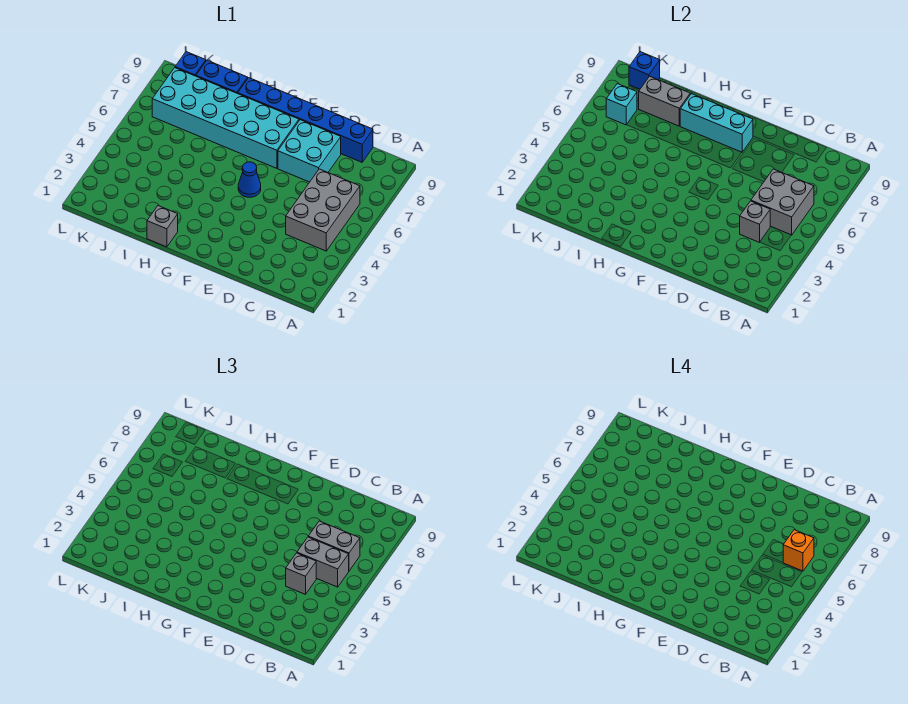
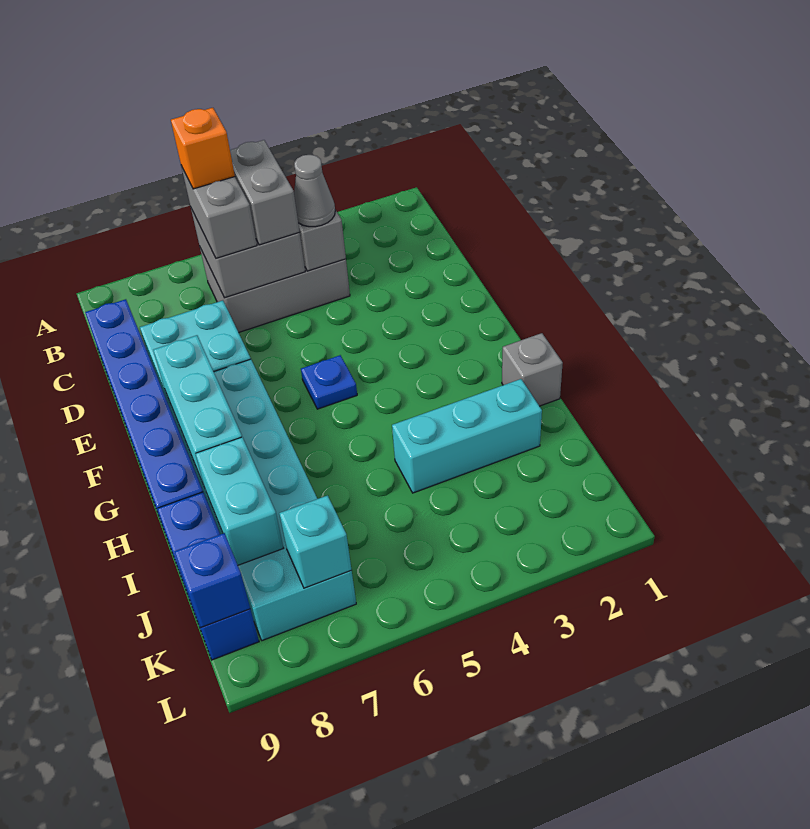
grey brick C4 level 3 -> grey cone C4 level 3
blue cone F5 level 1 -> blue plate F5 level 1
none -> cyan brick I2:I4 level 1
grey brick I8:J8 level 2 -> cyan brick I8:J8 level 2

